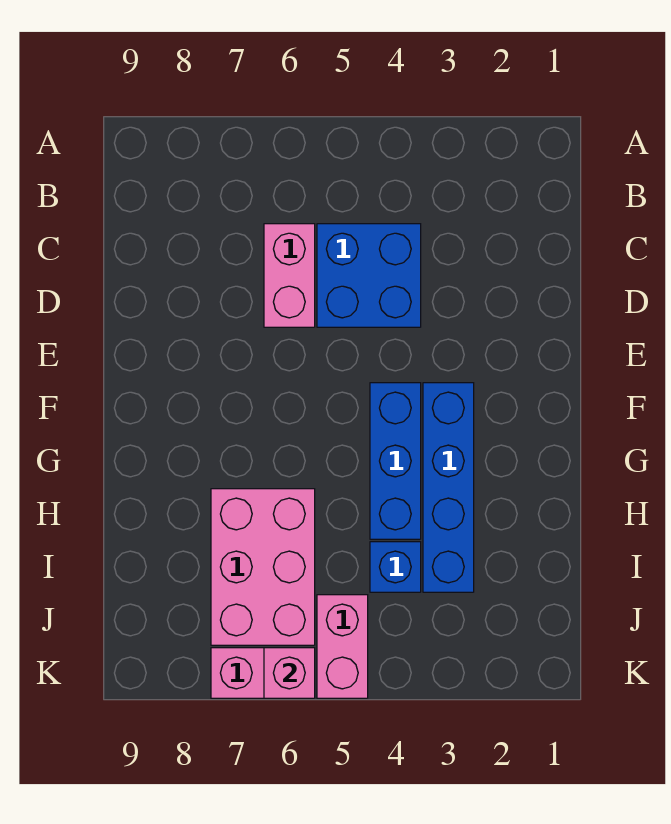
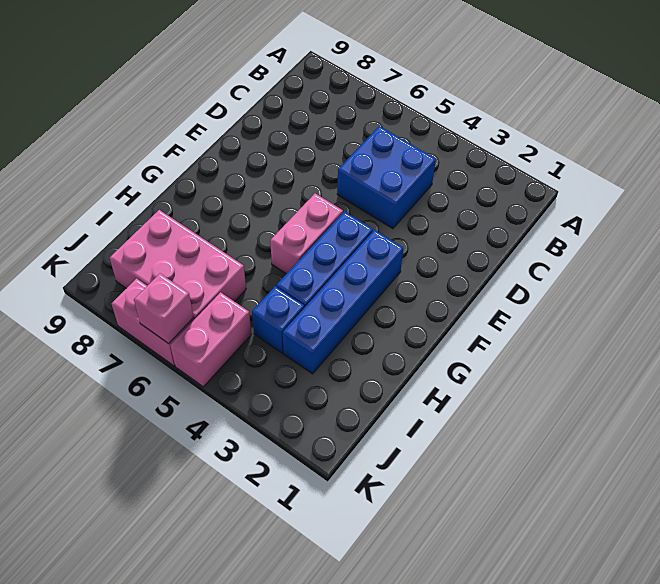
pink brick C6:D6 level 1 -> pink brick F5:G5 level 1
pink brick H6:J7 level 1 -> pink brick I6:J8 level 1

